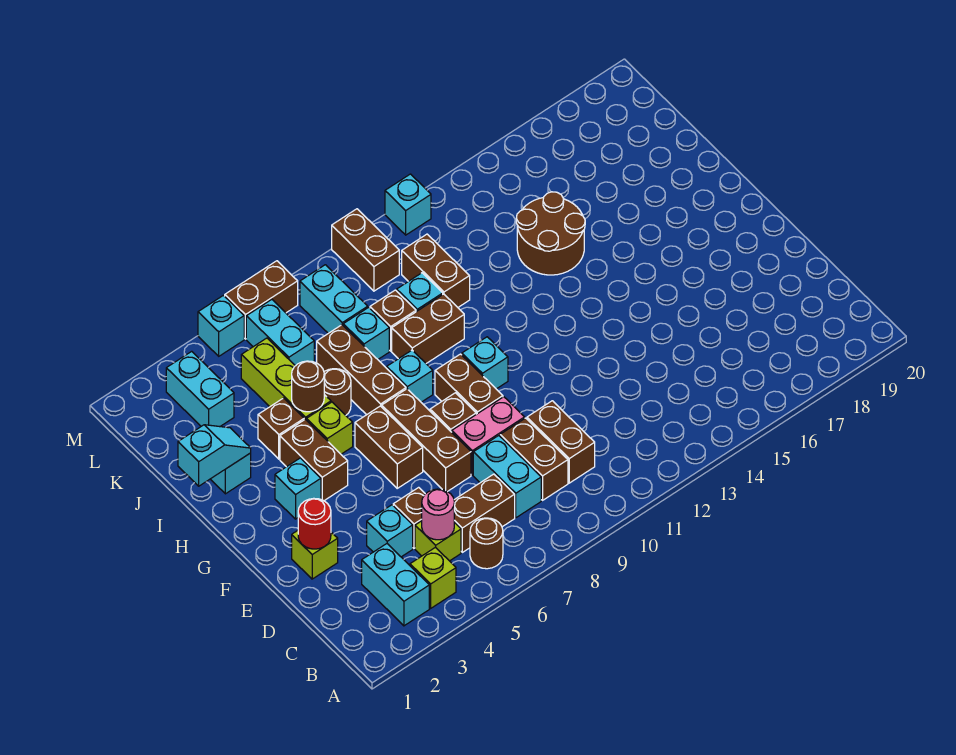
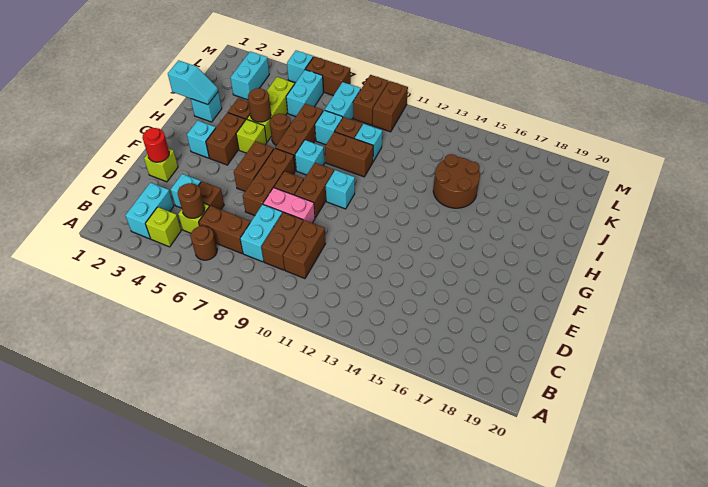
pink round brick C5 level 2 -> brown round brick C5 level 2
brown brick J11:K11 level 1 -> brown brick L9:M9 level 1
cyan brick M12 level 1 -> none

